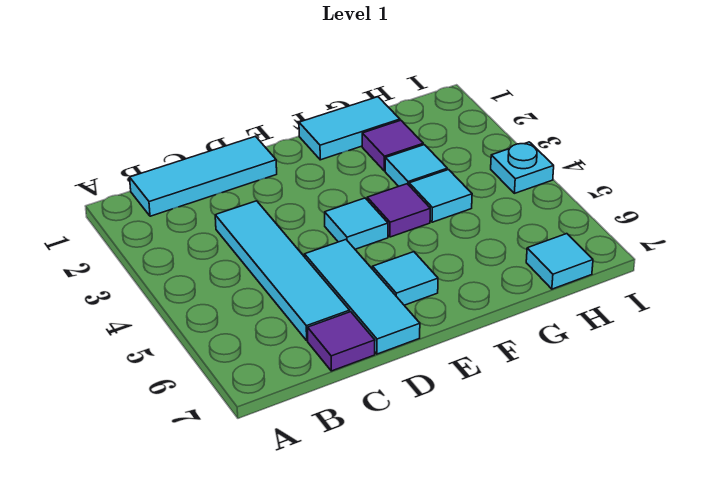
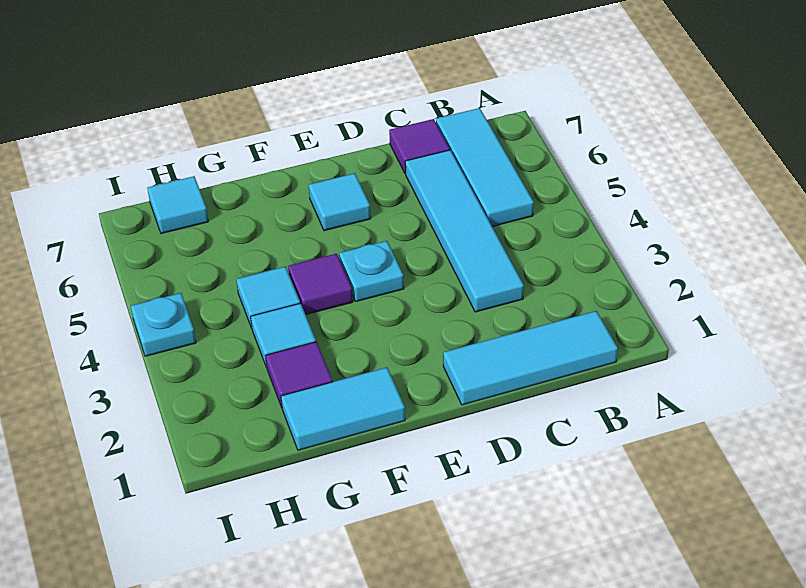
cyan tile D5:D7 level 1 -> cyan tile B5:B7 level 1
cyan tile E4 level 1 -> cyan plate E4 level 1

